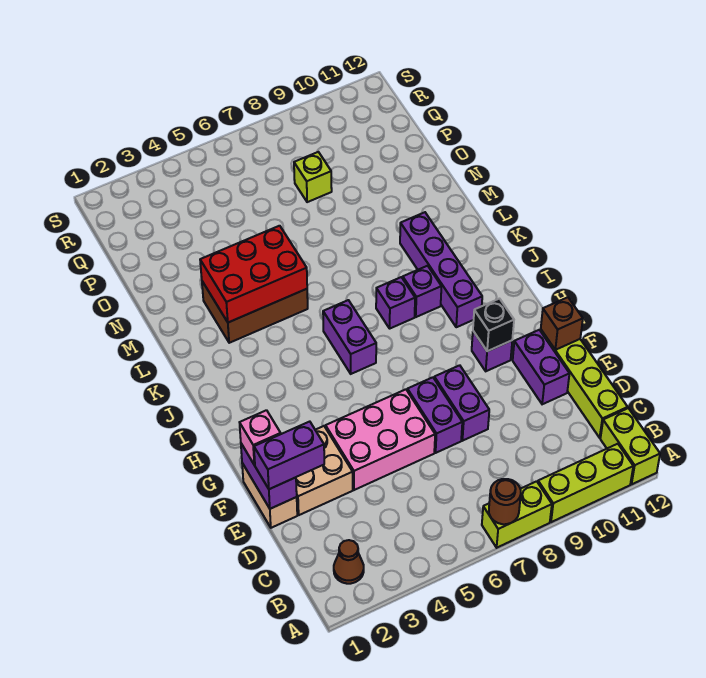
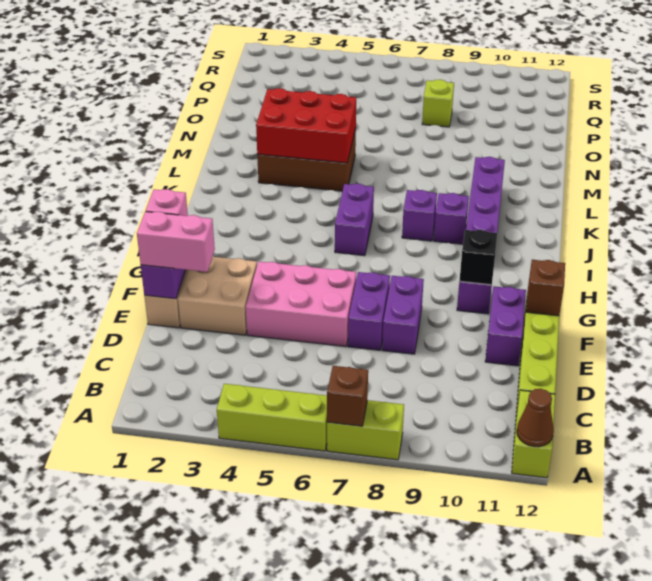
brown round brick A7 level 2 -> brown brick A7 level 2
lime brick A9:A11 level 1 -> lime brick A4:A6 level 1
brown cone B2 level 1 -> brown cone A12 level 2
purple brick E1:E2 level 3 -> pink brick E1:E2 level 3

